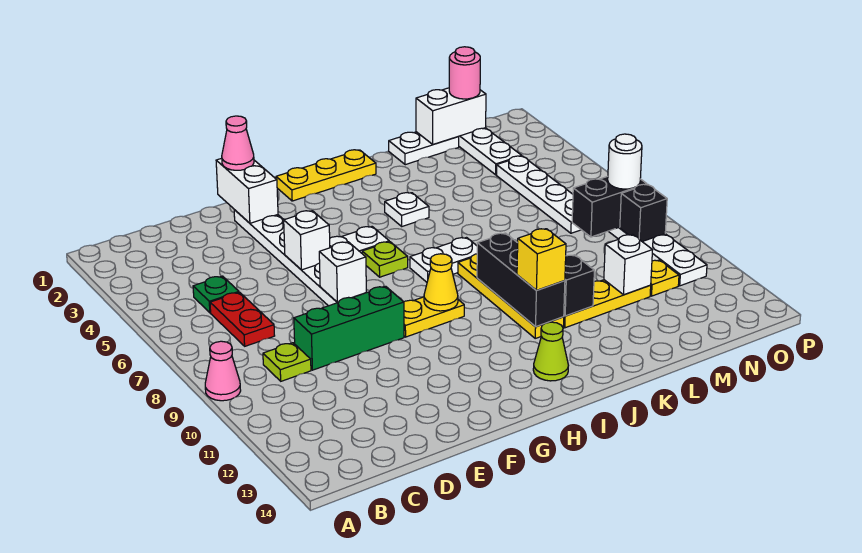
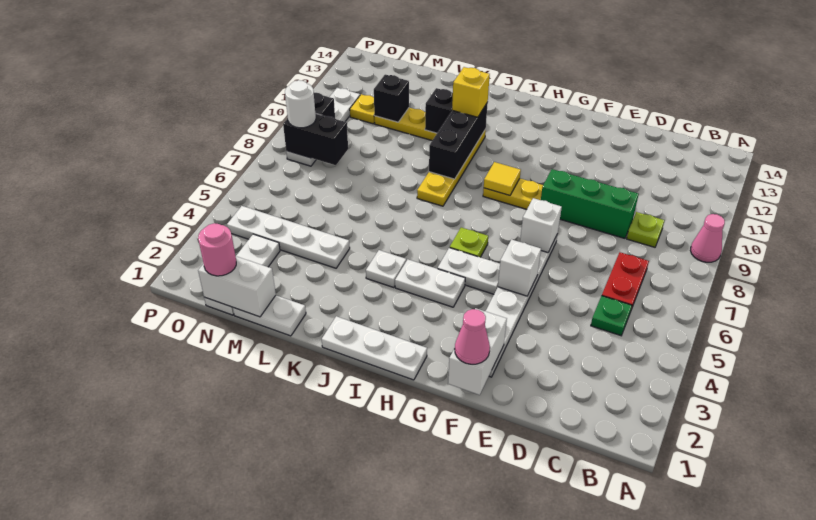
yellow plate H1:J1 level 1 -> white plate H1:J1 level 1
yellow cone H9 level 2 -> yellow tile H9 level 2
white plate I7:J7 level 1 -> white plate H4:I4 level 1
lime cone I13 level 1 -> none
white brick M11 level 2 -> black brick M11 level 2
white plate N4:N7 level 1 -> white plate L4:O4 level 1

